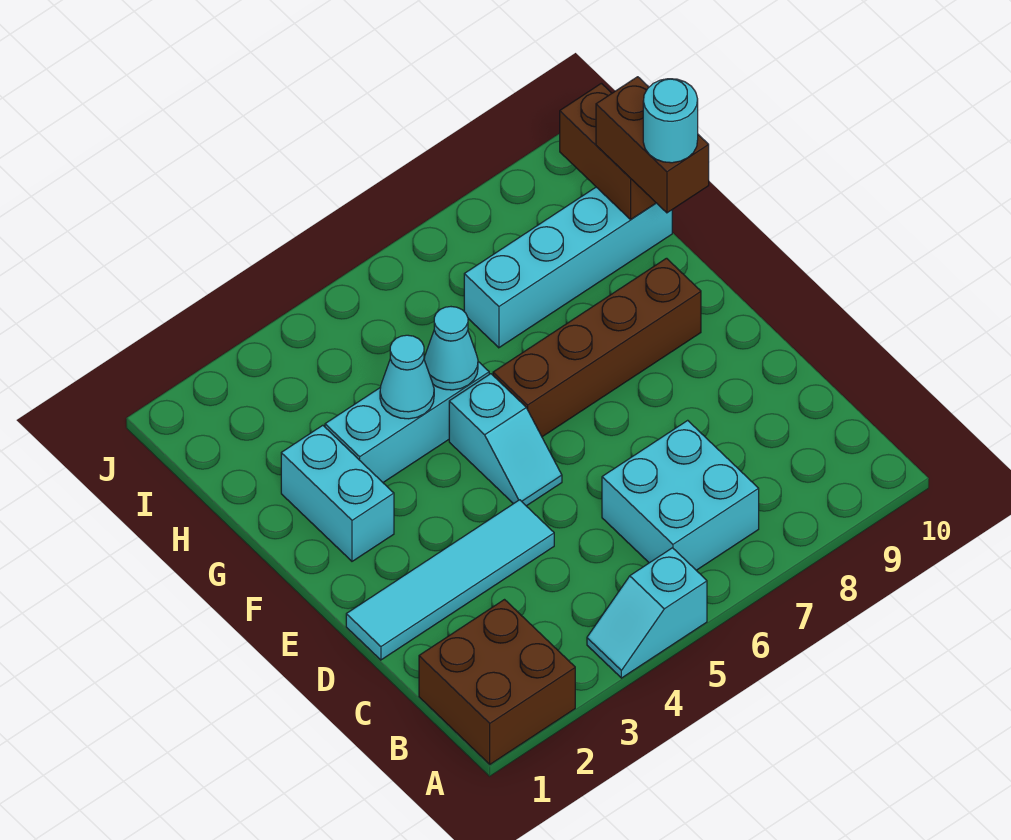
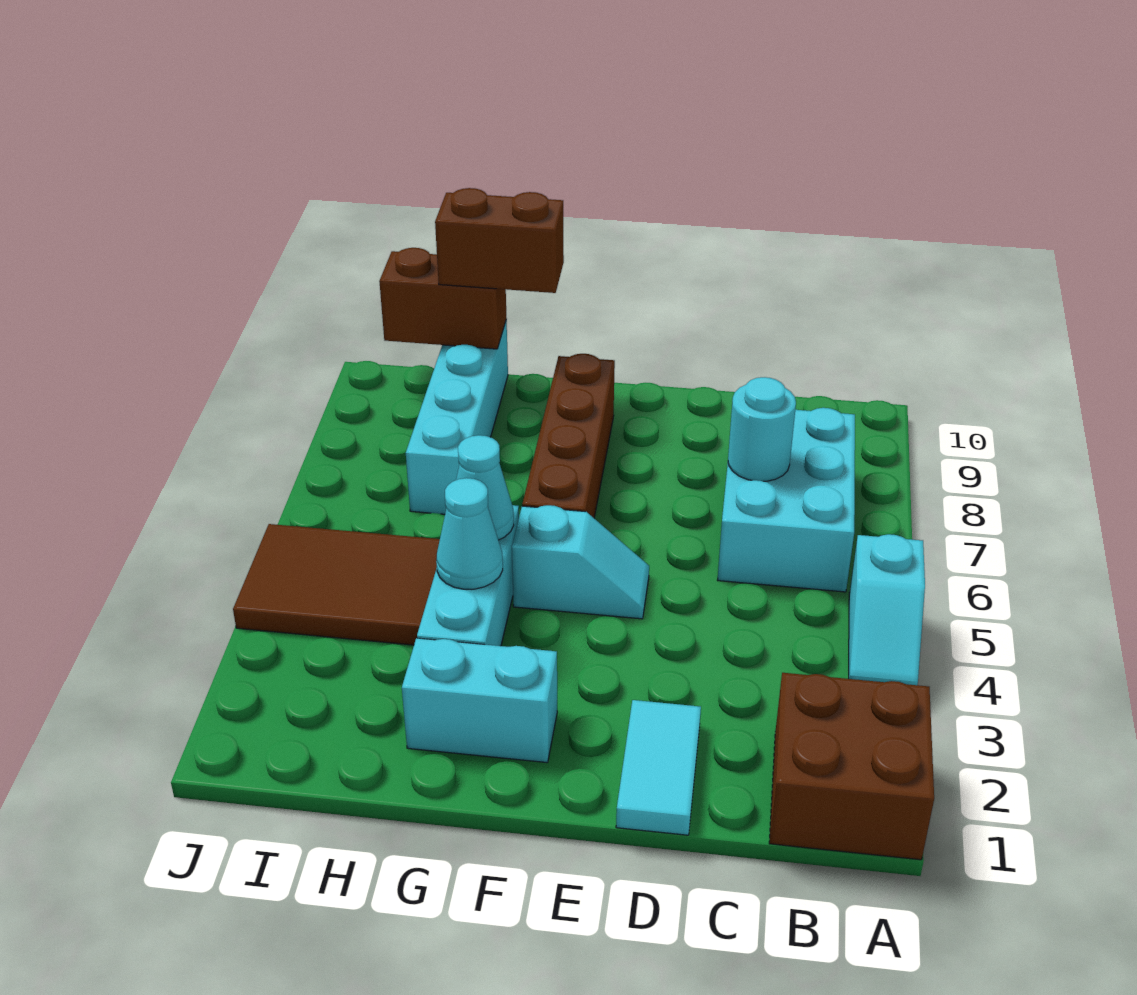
cyan brick B6:C7 level 1 -> cyan brick B6:C8 level 1
cyan tile D1:D4 level 1 -> cyan tile D1:D2 level 1
cyan round brick G10 level 4 -> cyan round brick C7 level 2
none -> brown tile H4:J5 level 1

